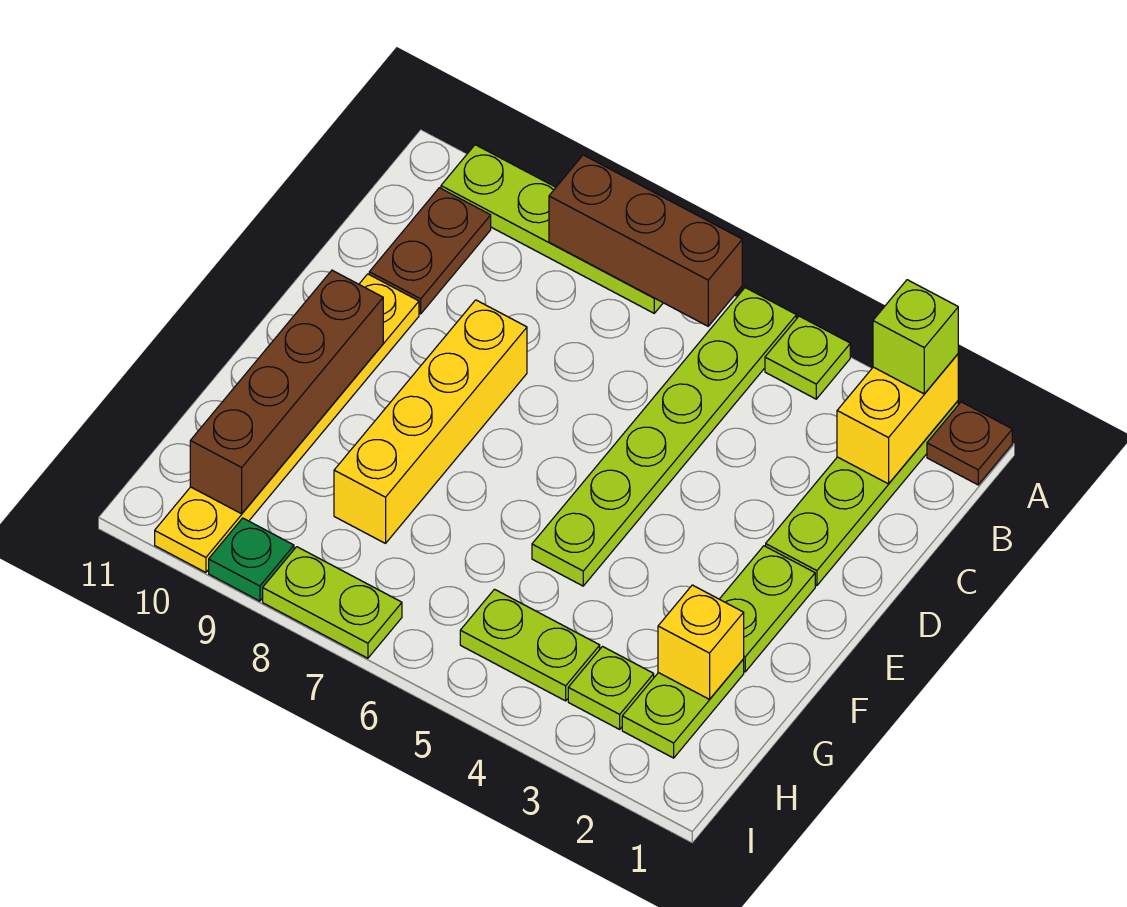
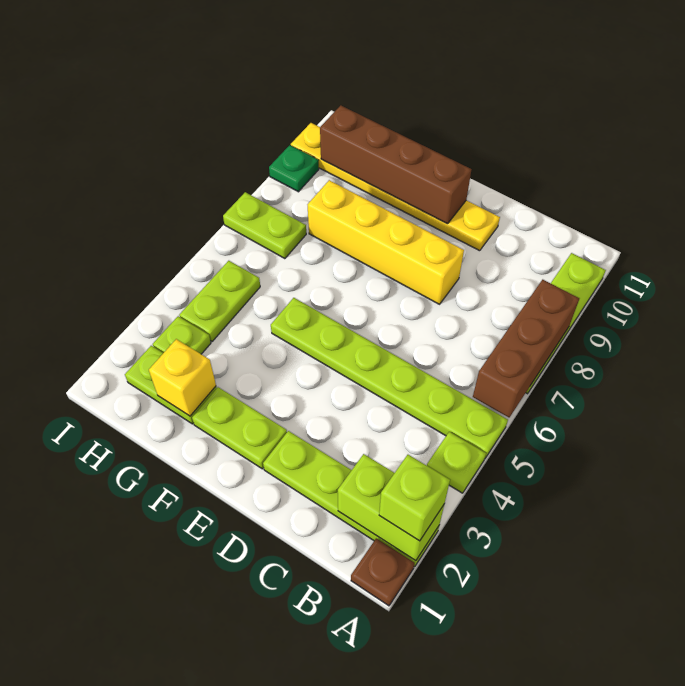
yellow brick A2:B2 level 2 -> lime brick A2:B2 level 2
brown plate B10:C10 level 1 -> none
lime plate I7:I8 level 1 -> lime plate H7:I7 level 1

